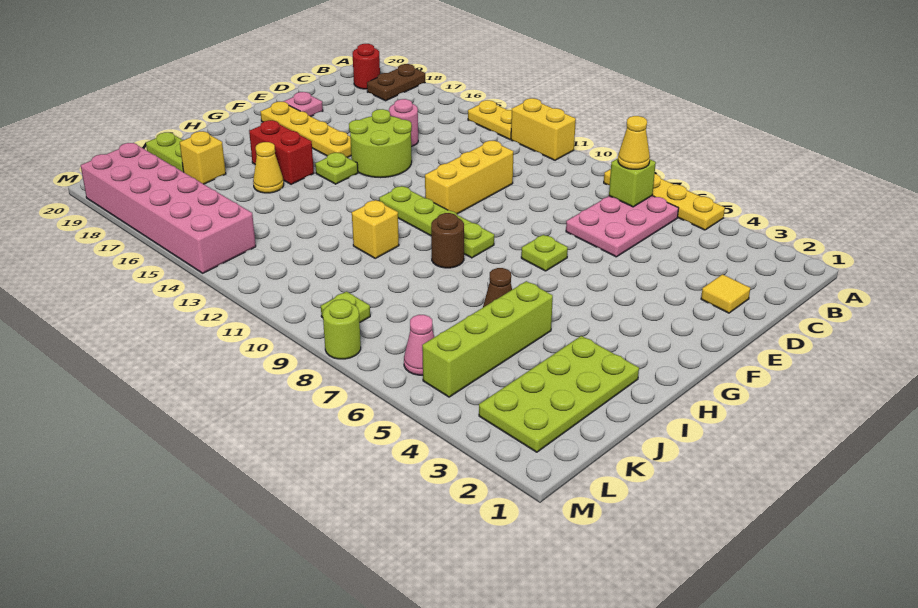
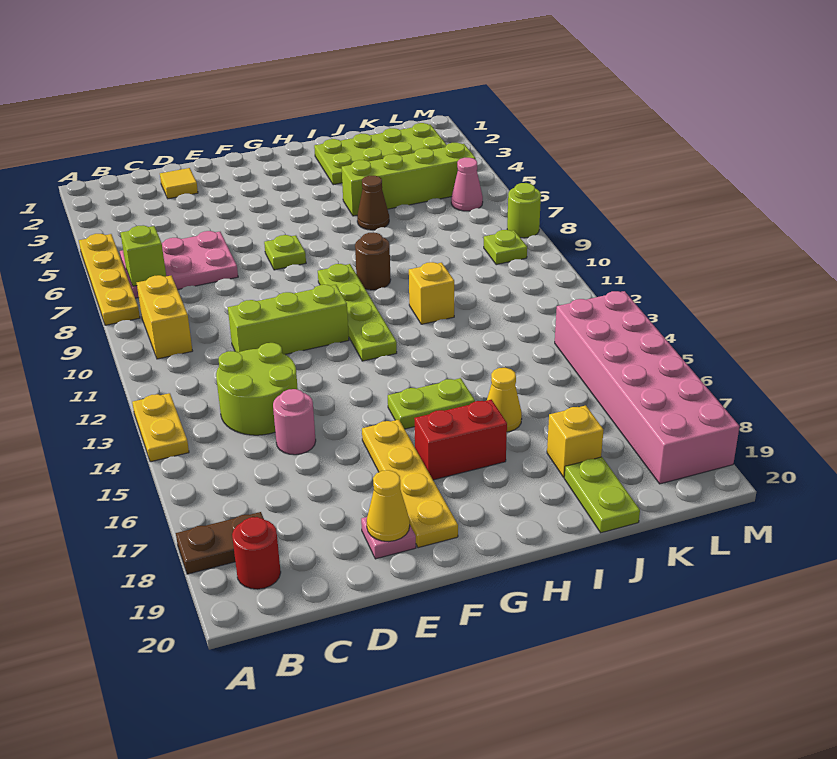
yellow brick A11:A12 level 1 -> yellow brick B9:B10 level 1
yellow cone B7 level 3 -> yellow cone E19 level 2
yellow brick D11:F11 level 1 -> lime brick D11:F11 level 1
lime round brick E14:F15 level 1 -> lime round brick C13:D14 level 1
lime plate G15 level 1 -> lime plate G15:H15 level 1
red brick H16:H17 level 1 -> red brick G17:H17 level 1

